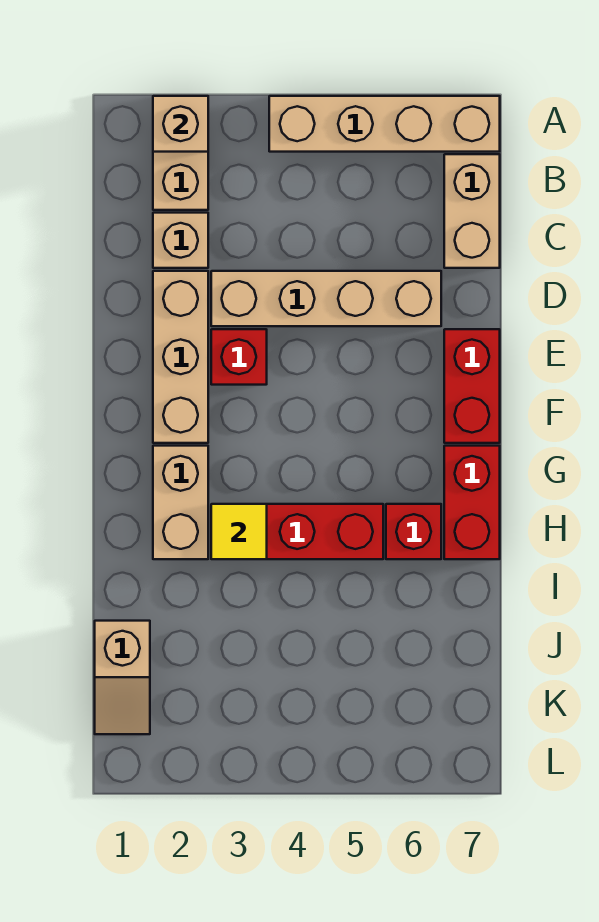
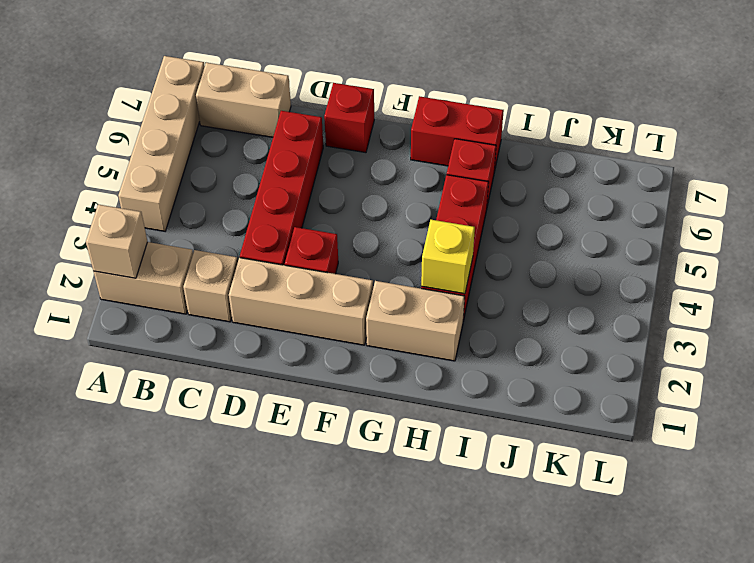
tan brick D3:D6 level 1 -> red brick D3:D6 level 1
red brick E7:F7 level 1 -> red brick E7 level 1
yellow tile H3 level 2 -> yellow brick H3 level 2
tan slope J1:K1 level 1 top J -> none

